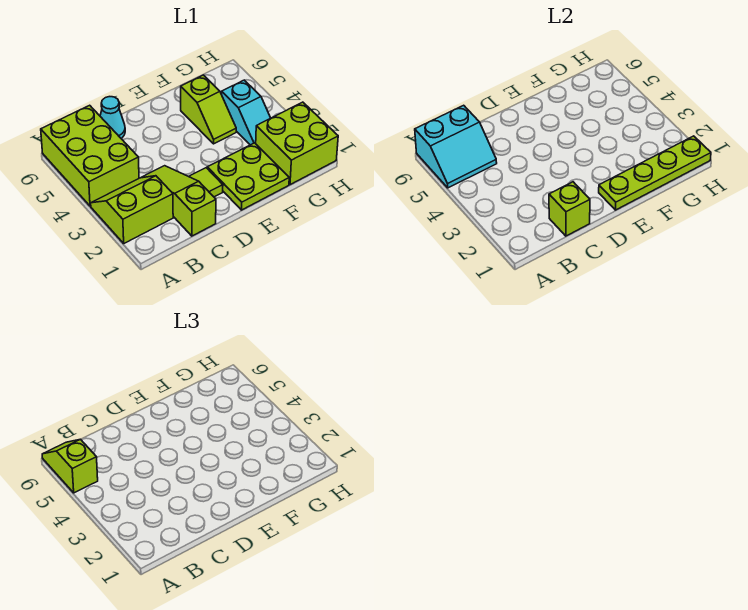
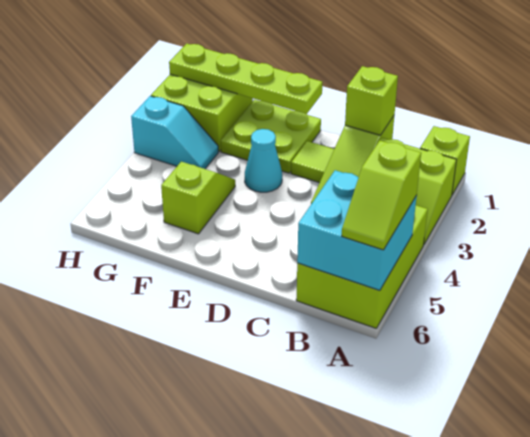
none -> lime brick A1 level 1
cyan slope A5:B6 level 2 top 6 -> cyan brick A5:B6 level 2
cyan cone C6 level 1 -> cyan cone E3 level 1
cyan slope G3:G4 level 1 top 4 -> cyan slope G3:H3 level 1 top H

